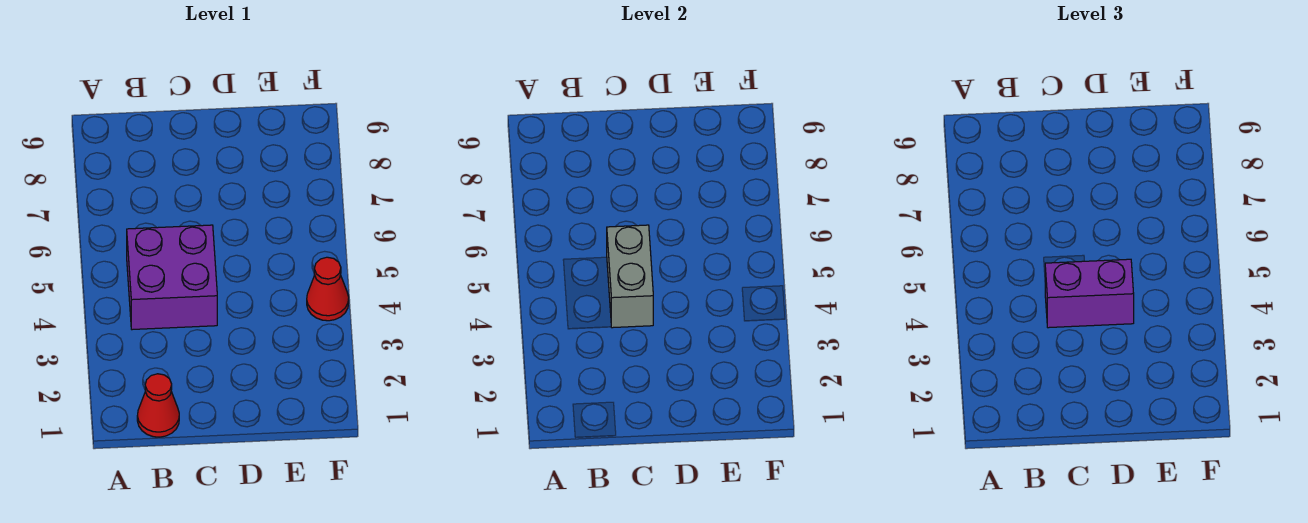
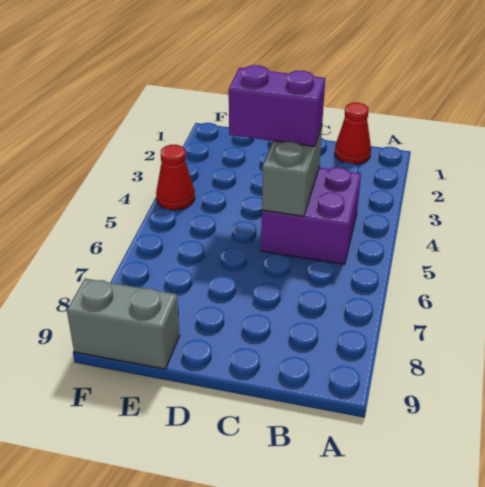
none -> grey brick E9:F9 level 1

